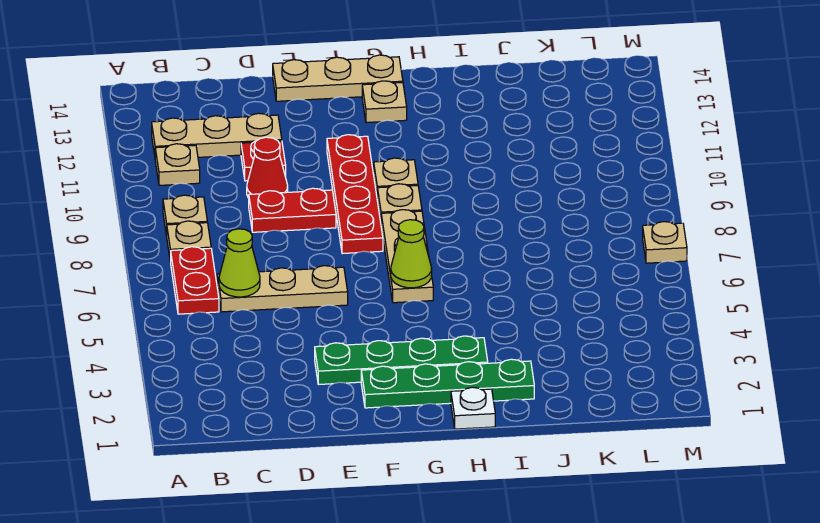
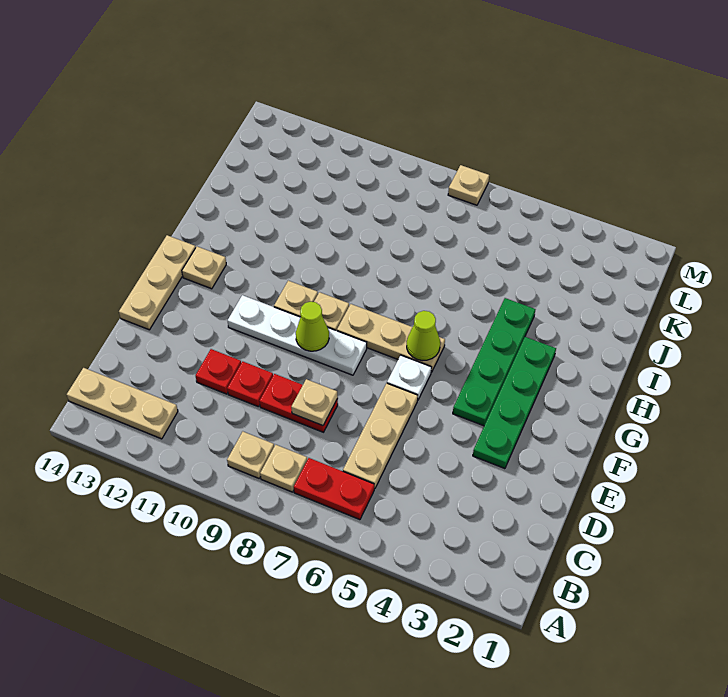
tan plate B11 level 1 -> tan plate D8 level 2
tan plate B12:D12 level 1 -> tan plate B12:B14 level 1
lime cone C6 level 2 -> lime cone F9 level 2
red plate D9:E9 level 1 -> red plate D8:D9 level 1
red cone D10 level 1 -> red plate D10 level 1
green plate F2:I2 level 1 -> green plate F4:I4 level 1
red plate F8:F11 level 1 -> white plate F8:F11 level 1
white plate H1 level 1 -> white plate F6 level 1

